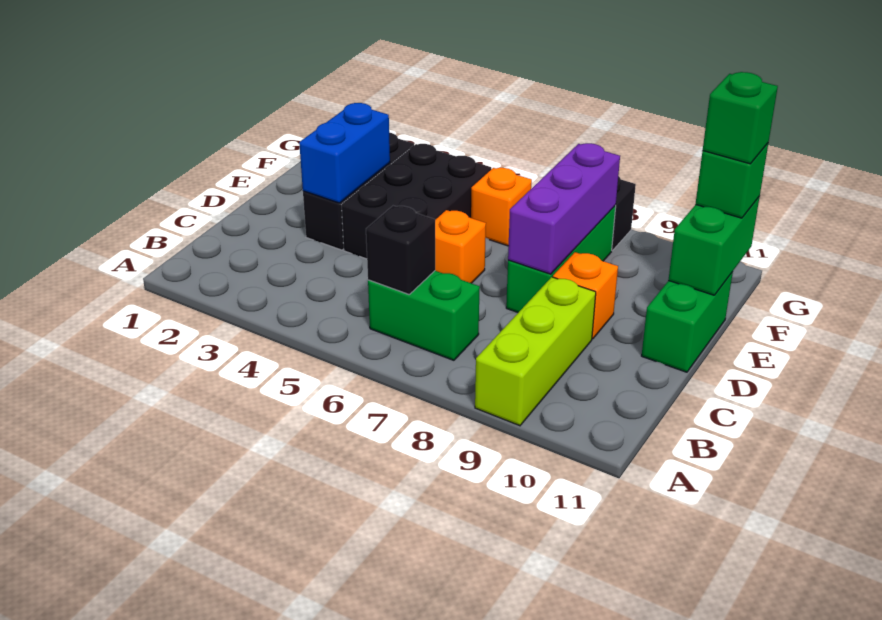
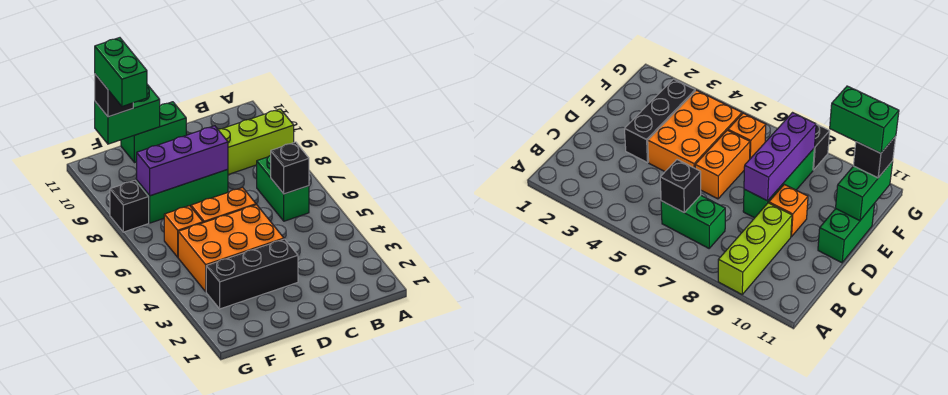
blue brick D3:E3 level 2 -> none
black brick D4:F5 level 1 -> orange brick D4:F5 level 1
orange brick D6 level 1 -> orange brick D6:E6 level 1
green brick F11 level 3 -> black brick F11 level 3
green brick F11 level 4 -> green brick F10:F11 level 4

